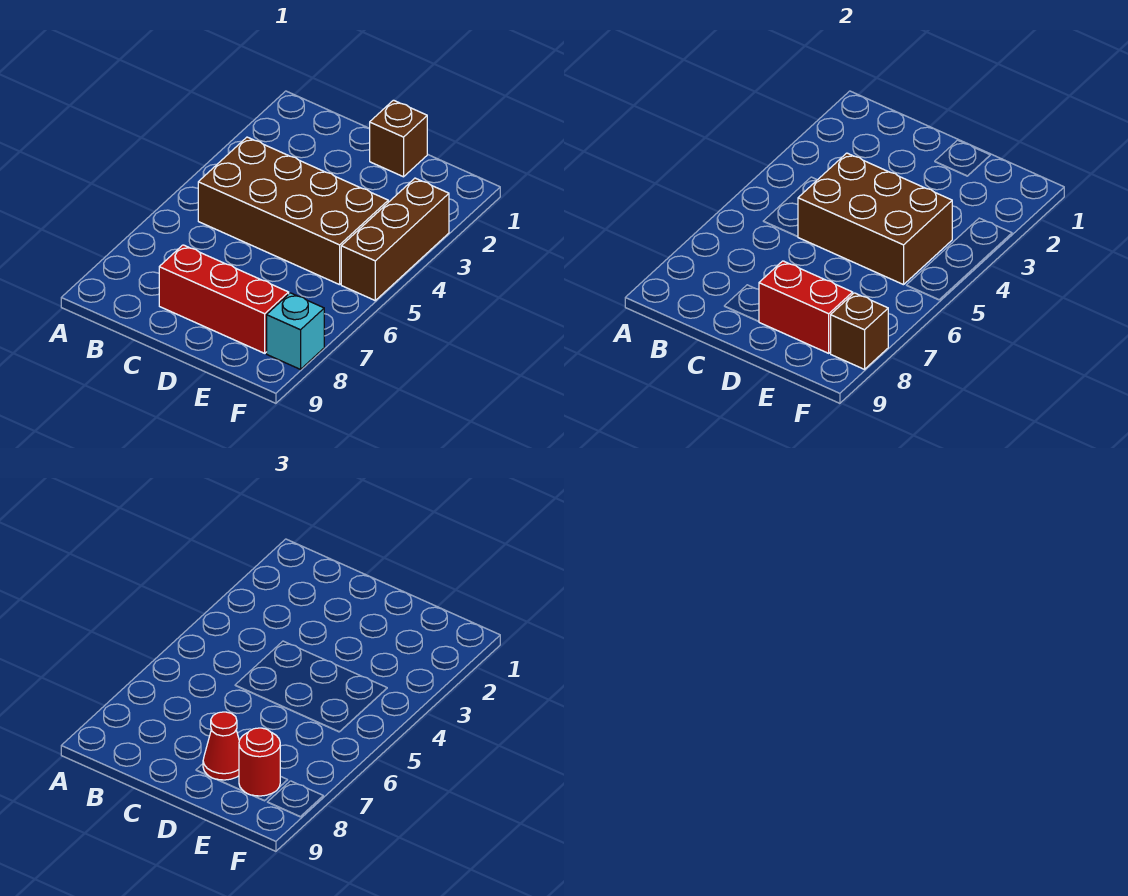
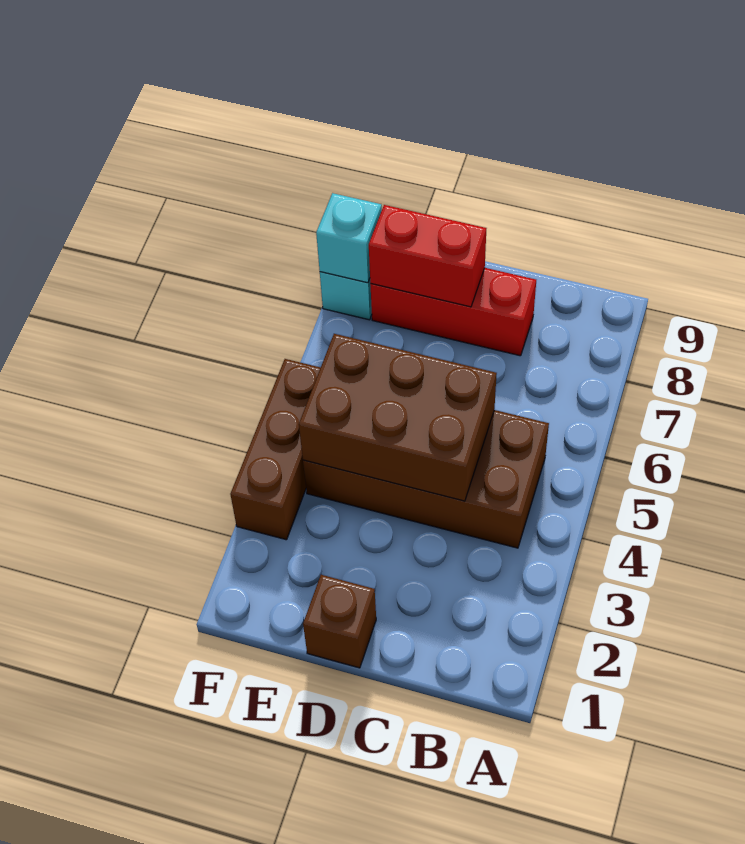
red cone D8 level 3 -> none
red round brick E8 level 3 -> none
brown brick F8 level 2 -> cyan brick F8 level 2

